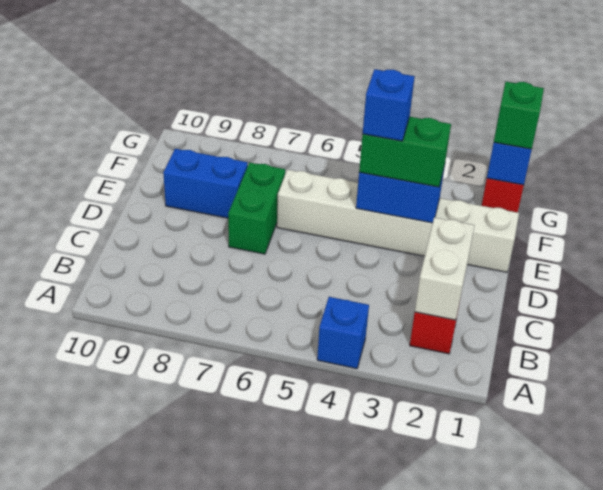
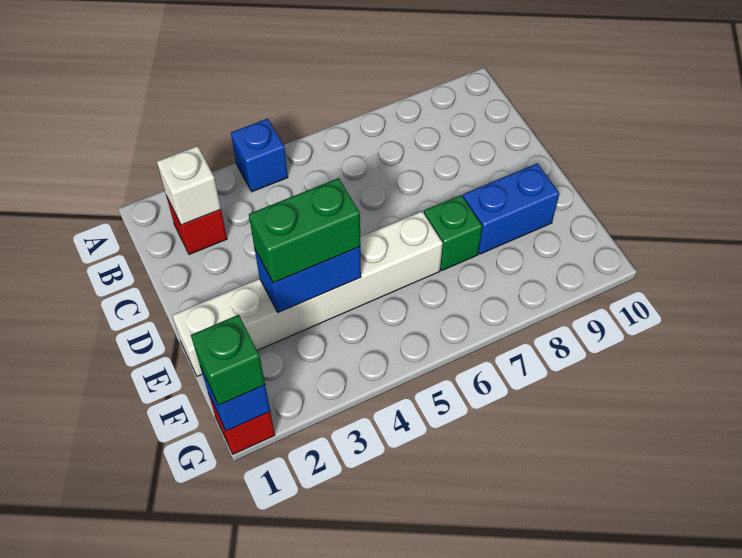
white brick B2:C2 level 2 -> white brick B2 level 2
green brick D7:E7 level 1 -> green brick E7 level 1
blue brick E4 level 4 -> none

